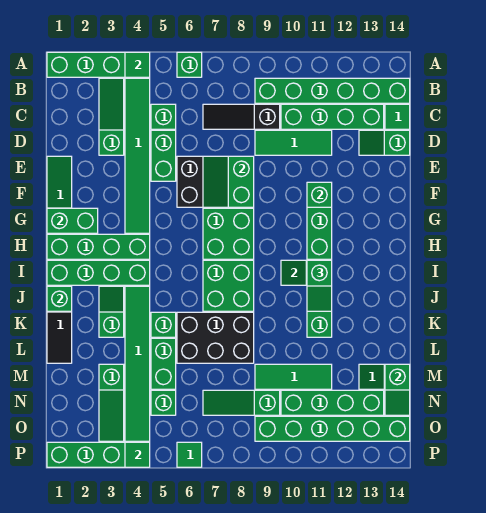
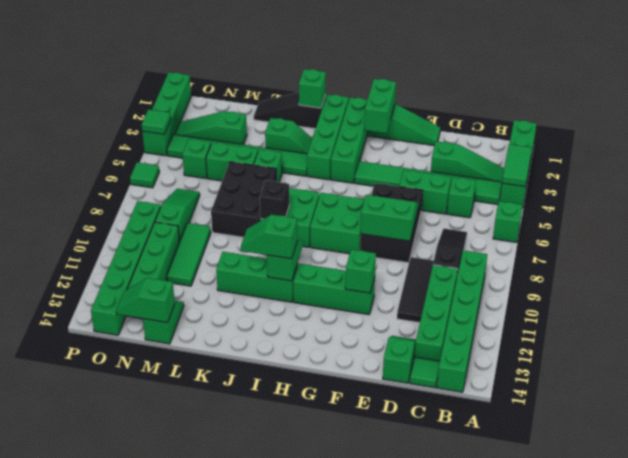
green tile A4 level 2 -> green tile A3:A4 level 2
green tile D9:D11 level 1 -> black tile D9:D11 level 1
none -> black brick J8 level 2

